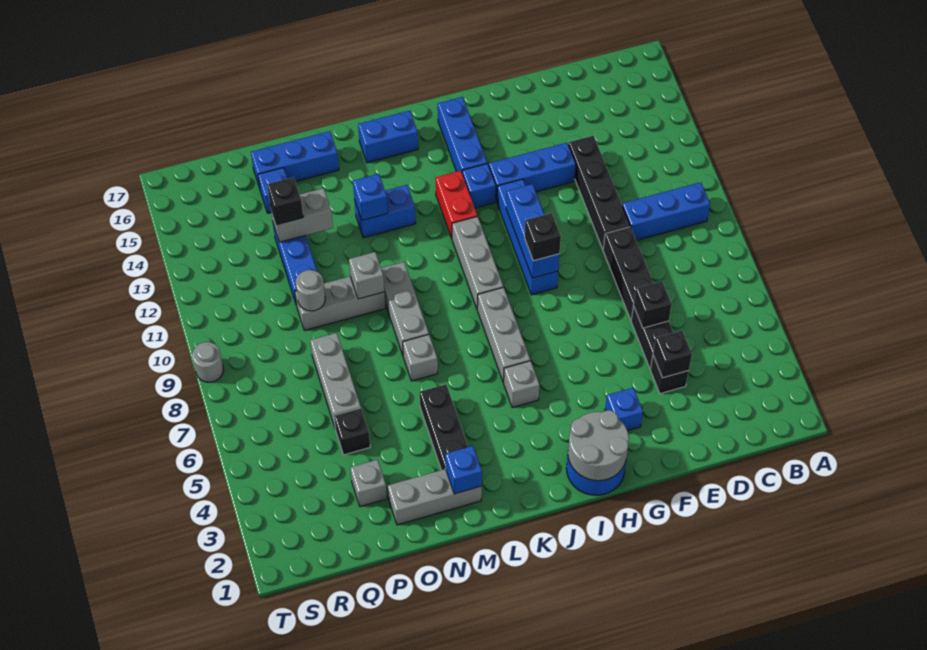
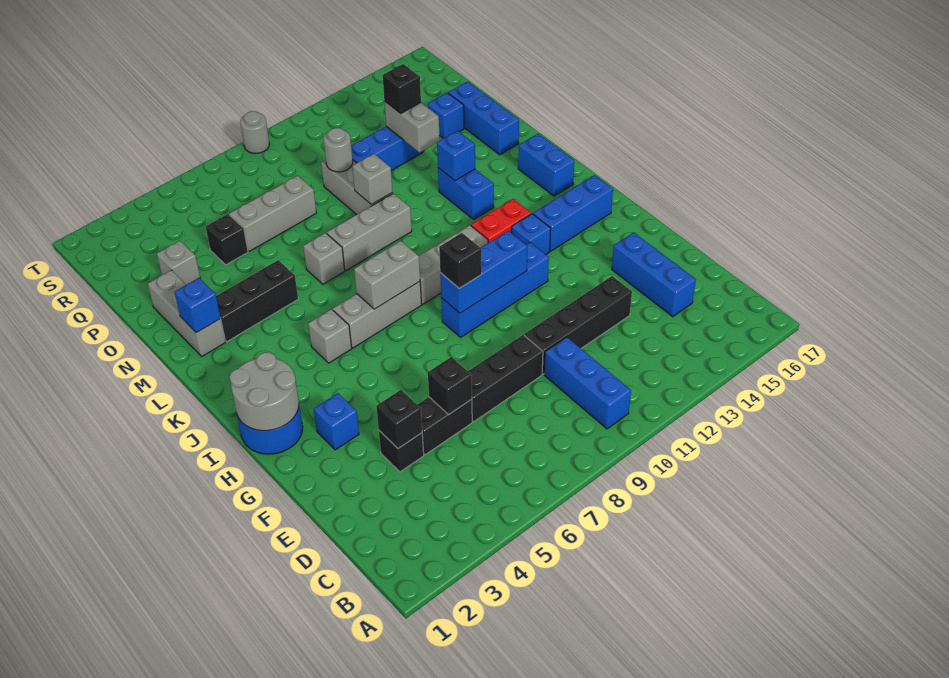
blue brick F13:H13 level 1 -> blue brick D15:F15 level 1
none -> grey brick J7:J8 level 2

